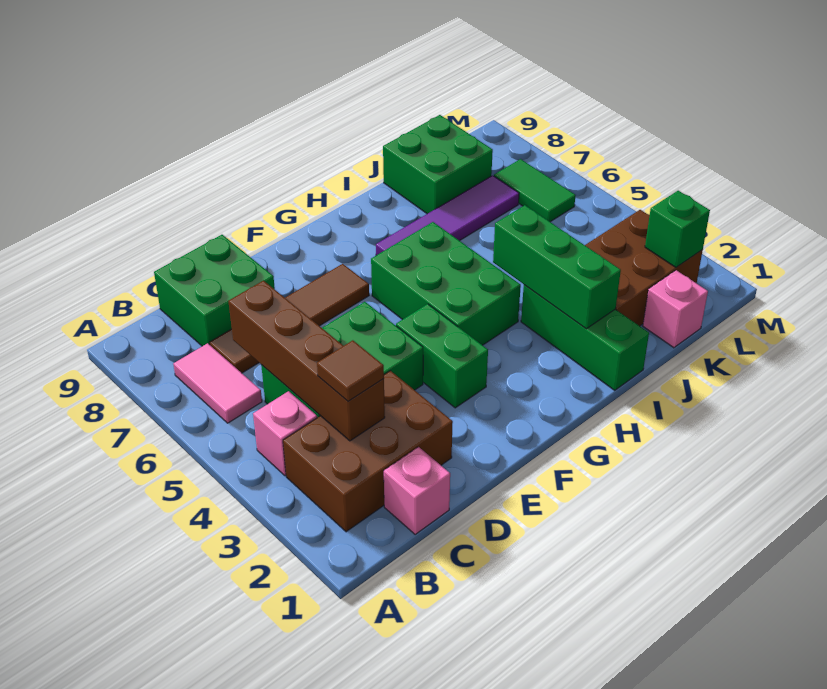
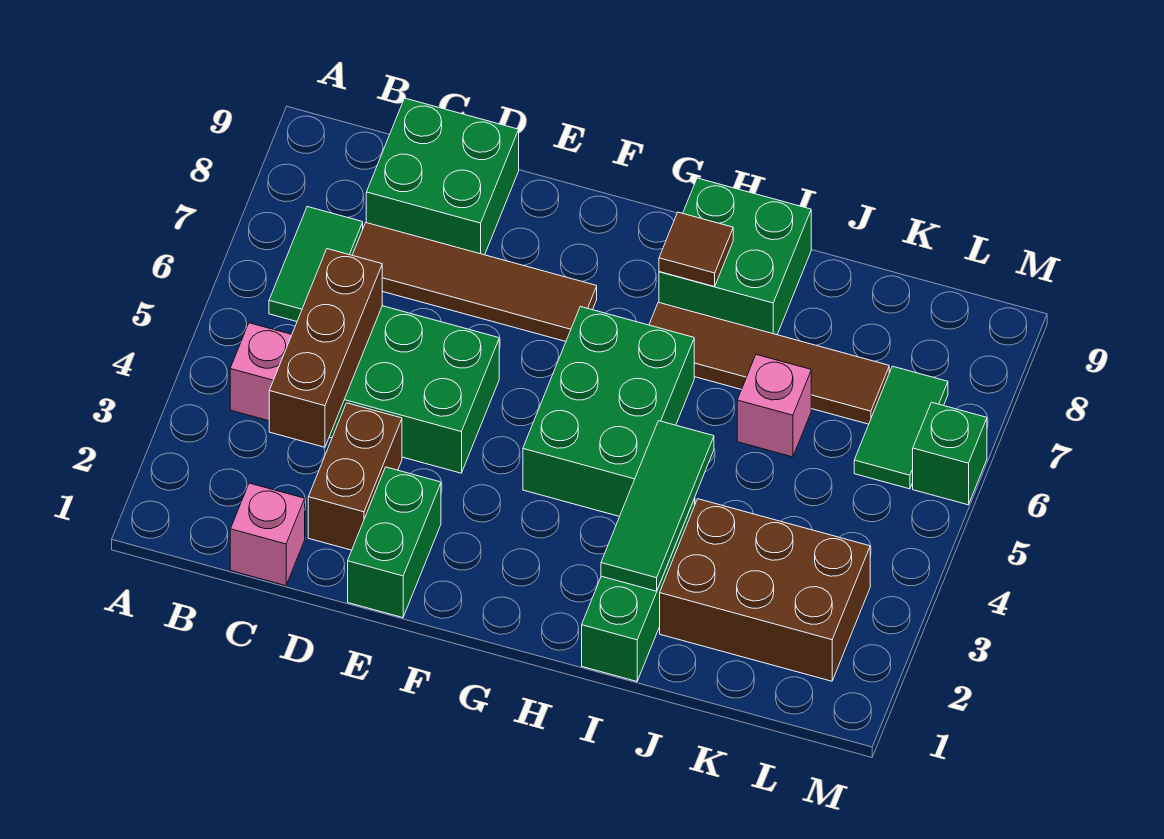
brown brick B2:D3 level 1 -> brown brick D2:D3 level 1
pink tile B6:B7 level 1 -> green tile B6:B7 level 1
brown brick C3:C6 level 2 -> brown brick C3:C5 level 2
brown tile C3 level 3 -> brown tile H8 level 2
green brick F3:F4 level 1 -> green brick E1:E2 level 1
purple tile H7:K7 level 1 -> brown tile H7:K7 level 1
green brick I2:I4 level 2 -> green tile I2:I4 level 2
green brick J8:K9 level 1 -> green brick H8:I9 level 1
pink brick K1 level 1 -> pink brick J6 level 1
green brick L2 level 2 -> green brick M6 level 1

